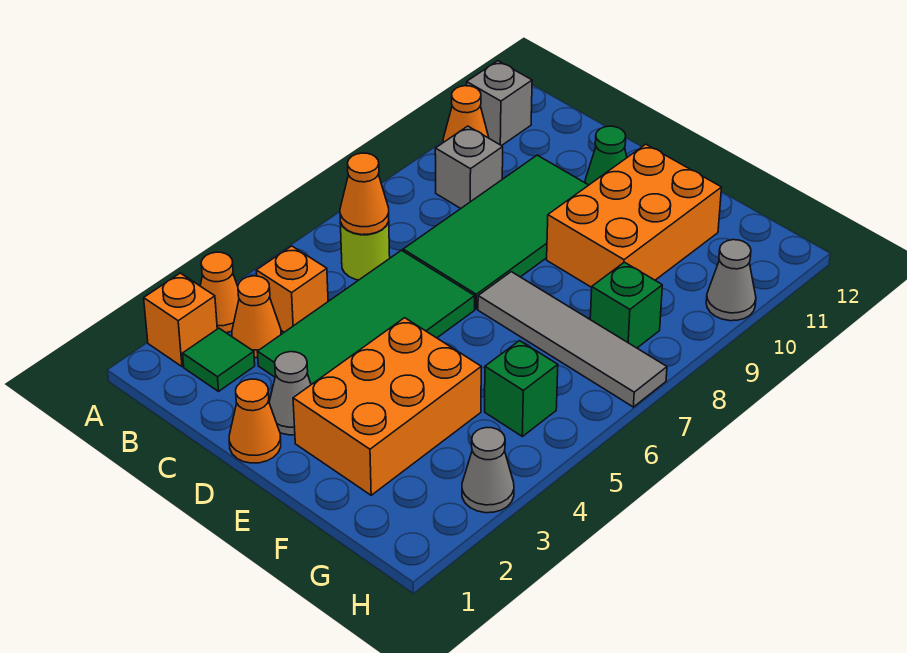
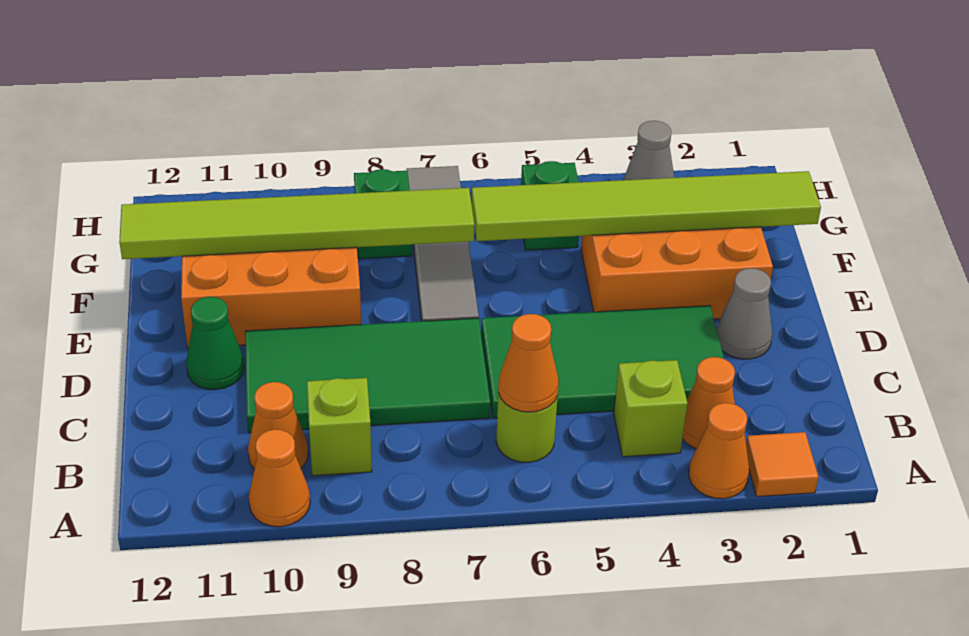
orange brick A2 level 1 -> orange tile A2 level 1
grey brick A11 level 1 -> none
green tile B2 level 1 -> none
orange brick B4 level 1 -> lime brick B4 level 1
grey brick B9 level 1 -> lime brick B9 level 1
orange cone D1 level 1 -> orange cone B10 level 1
none -> lime tile F1:F6 level 2
none -> lime tile F7:F12 level 2
grey cone H10 level 1 -> none

